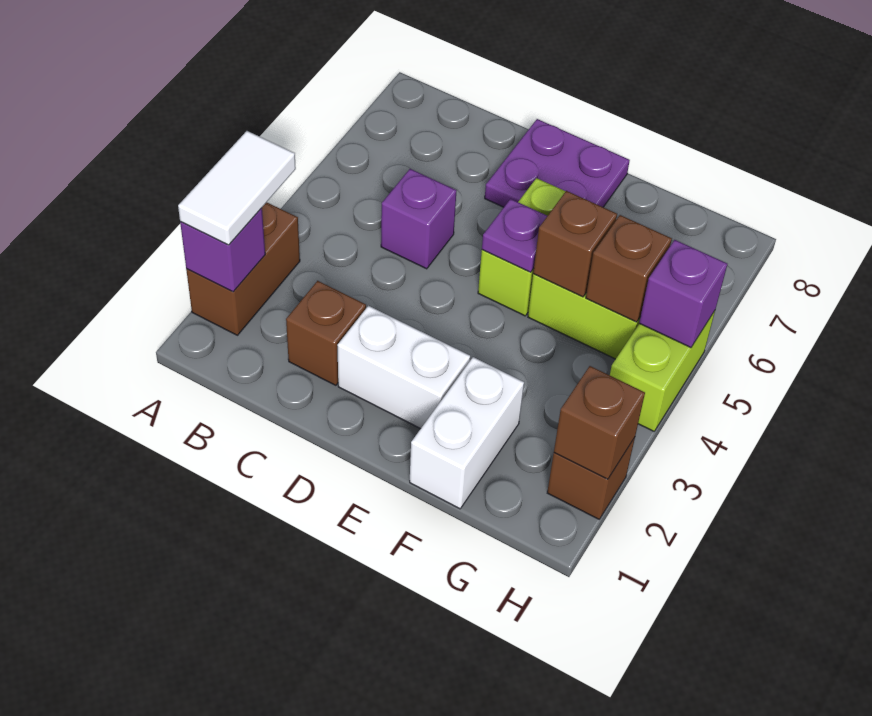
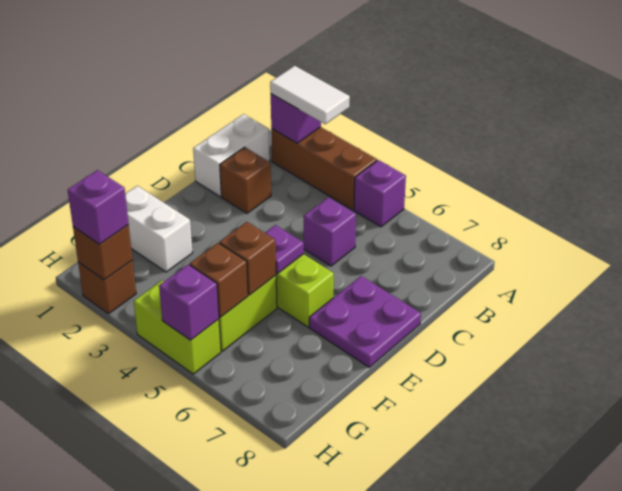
brown brick A2:A3 level 1 -> brown brick A2:A4 level 1
none -> purple brick A5 level 1
white brick D2:E2 level 1 -> white brick B1:C1 level 1
none -> purple brick H2 level 3

